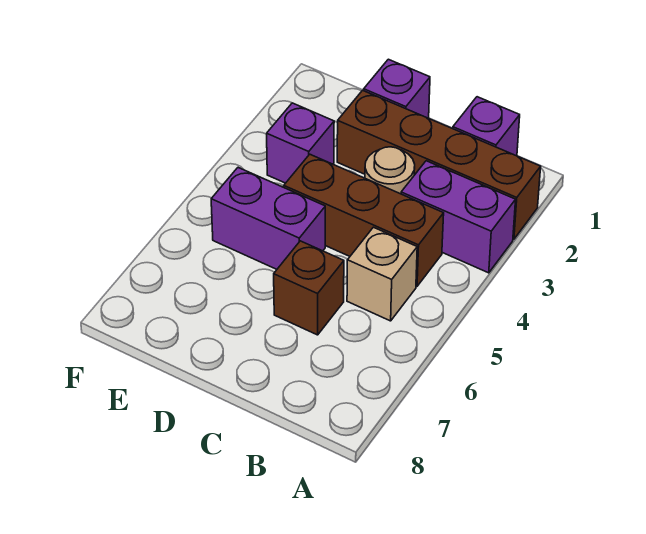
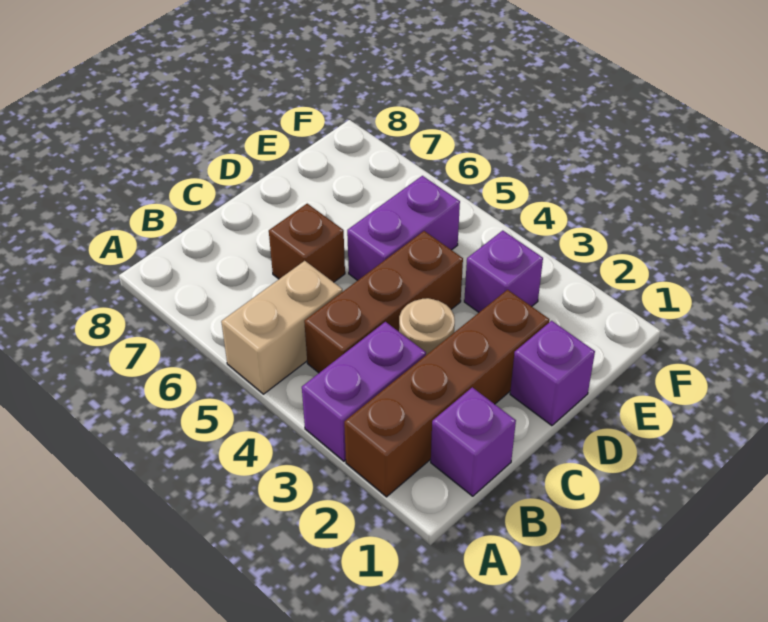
tan brick B5 level 1 -> tan brick A5:B5 level 1

